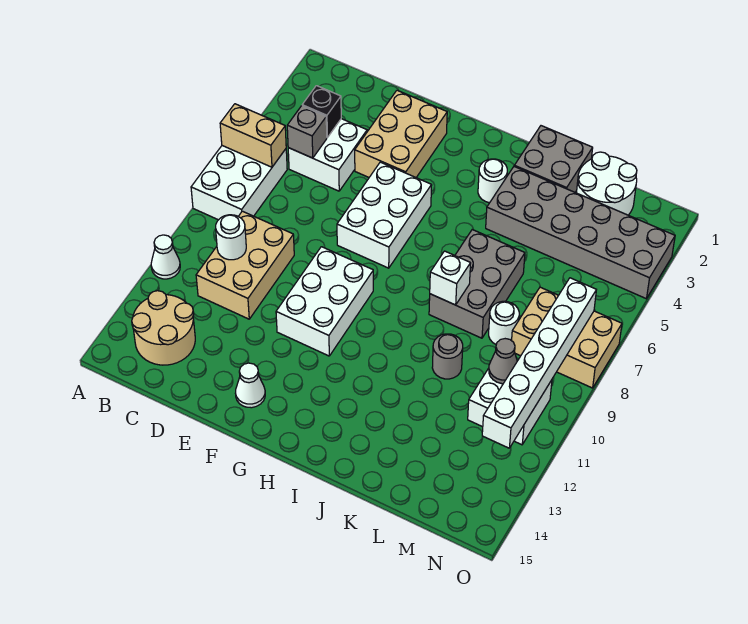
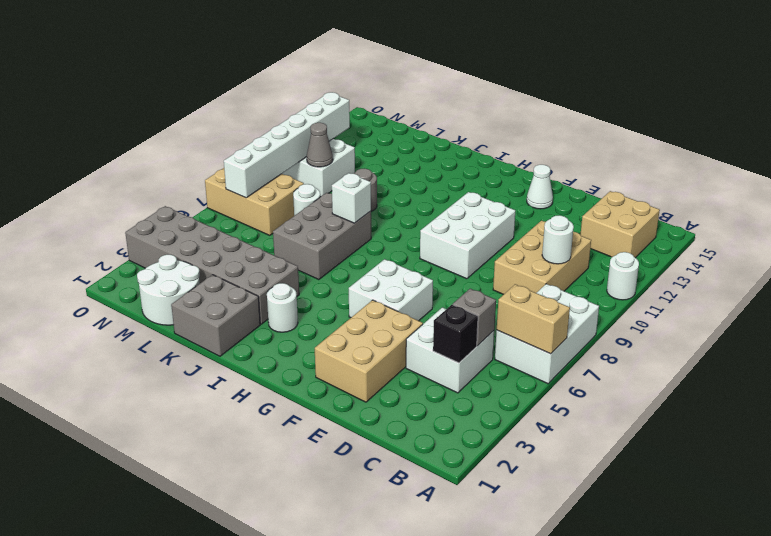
white cone A11 level 1 -> white round brick A11 level 1
tan round brick B13:C14 level 1 -> tan brick B13:C14 level 1
white brick F5:G7 level 1 -> white brick F5:G6 level 1

